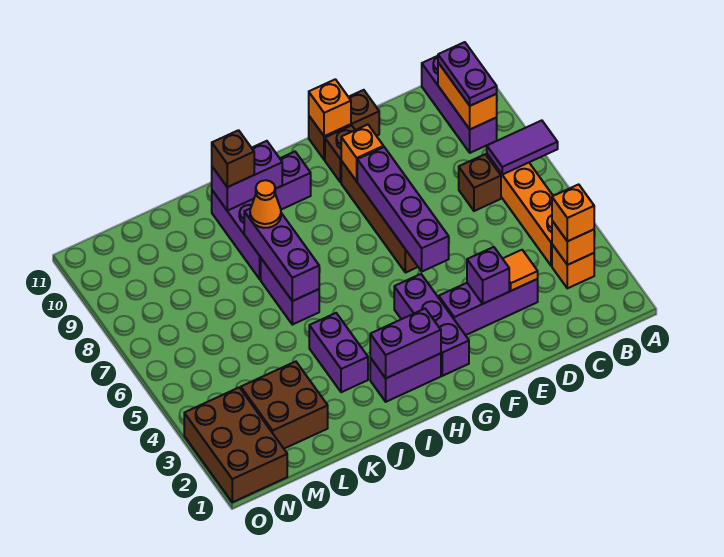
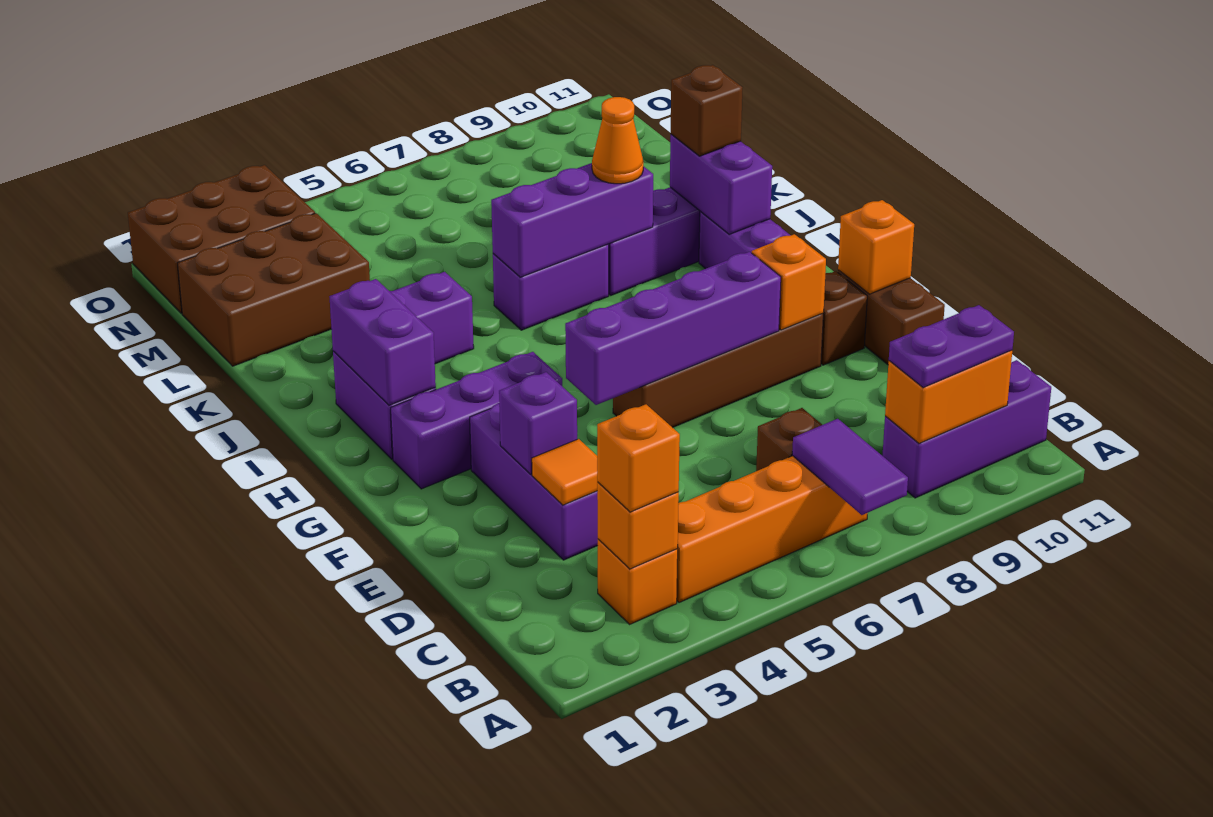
brown brick L2:M3 level 1 -> brown brick L1:M3 level 1

